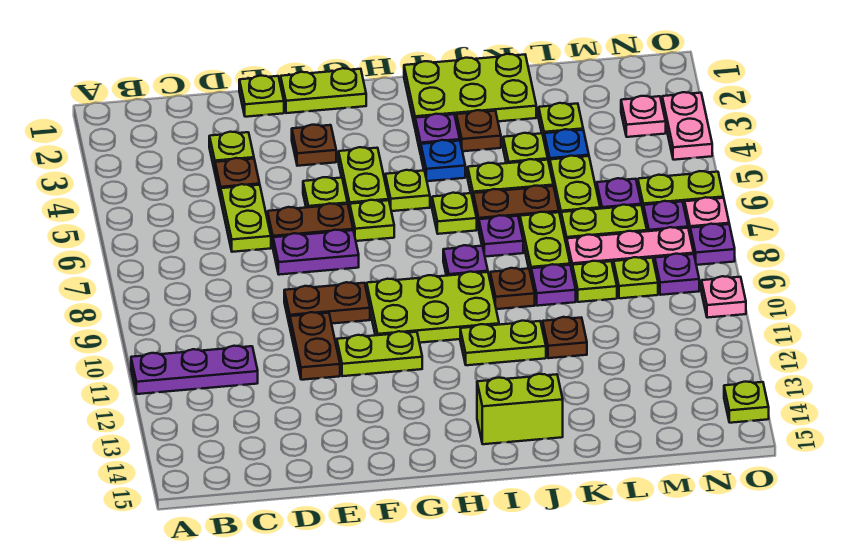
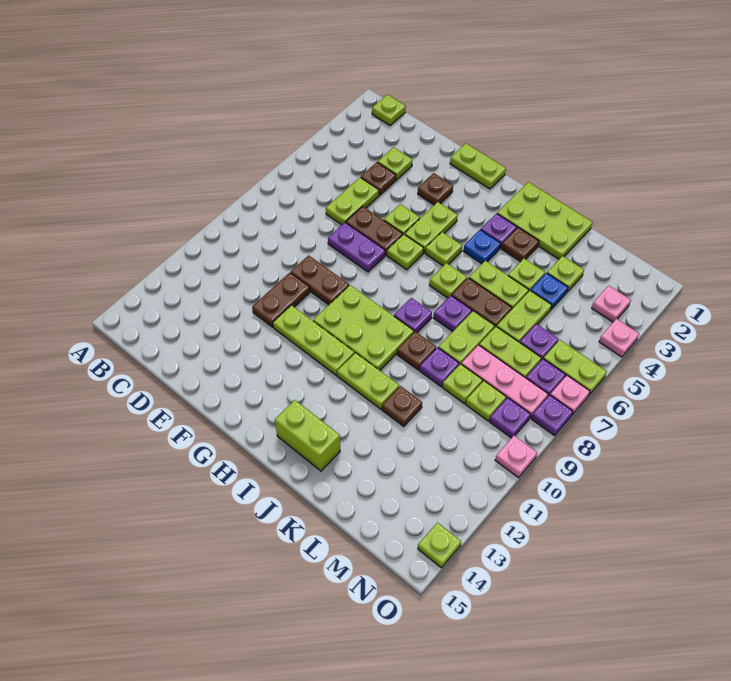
purple plate A11:C11 level 1 -> none
lime plate E1 level 1 -> lime plate B1 level 1
lime plate F11:G11 level 1 -> lime plate F11:H11 level 1
pink plate O3:O4 level 1 -> pink plate O4 level 1

